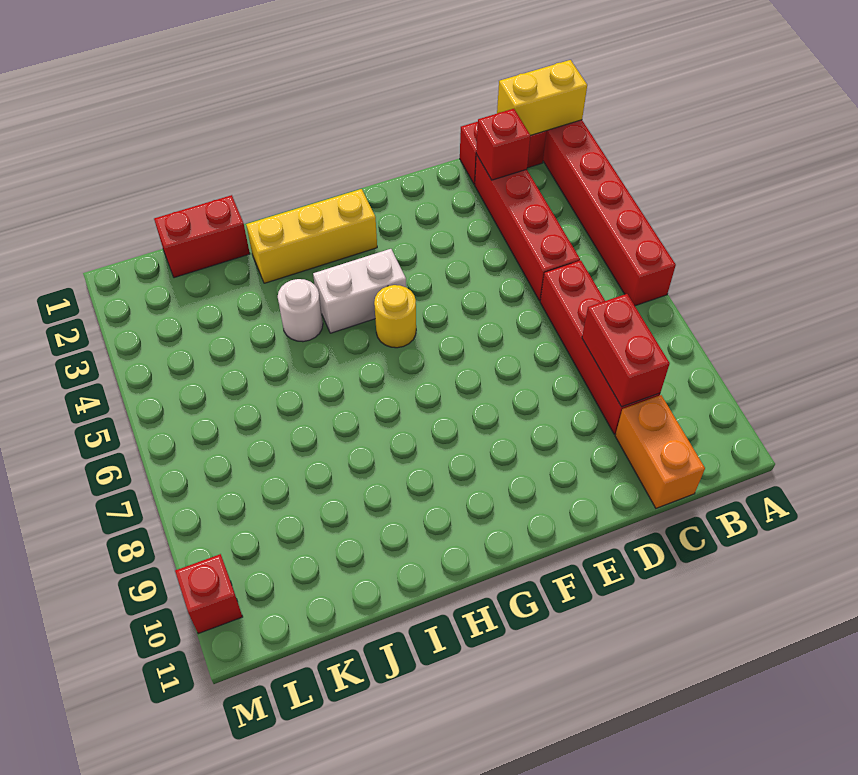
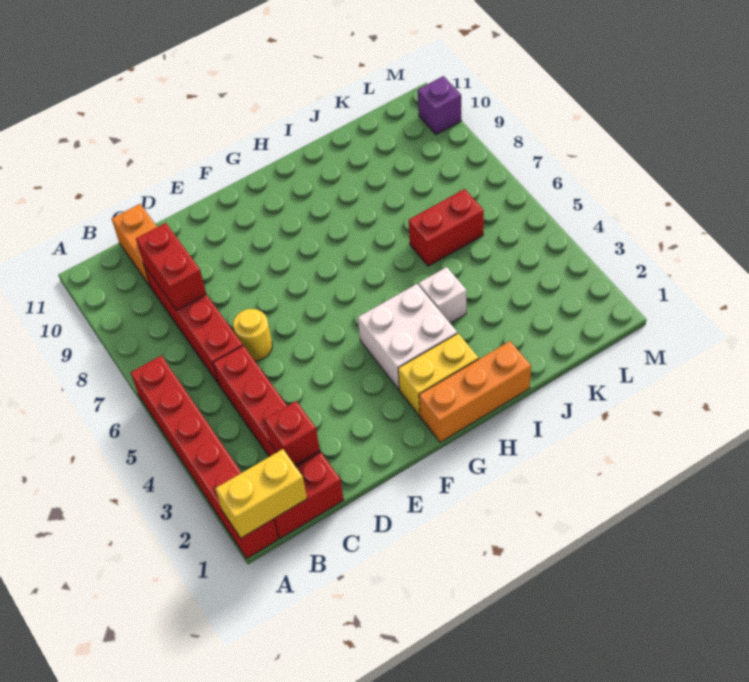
none -> orange brick G1:I1 level 1
yellow brick G2:I2 level 1 -> yellow brick G2:H2 level 1
white brick G4:H4 level 1 -> white brick G3:H4 level 1
yellow round brick G5 level 1 -> yellow round brick D6 level 1
white round brick I4 level 1 -> white brick I4 level 1
red brick J1:K1 level 1 -> red brick J6:K6 level 1
red brick M10 level 1 -> purple brick M10 level 1

